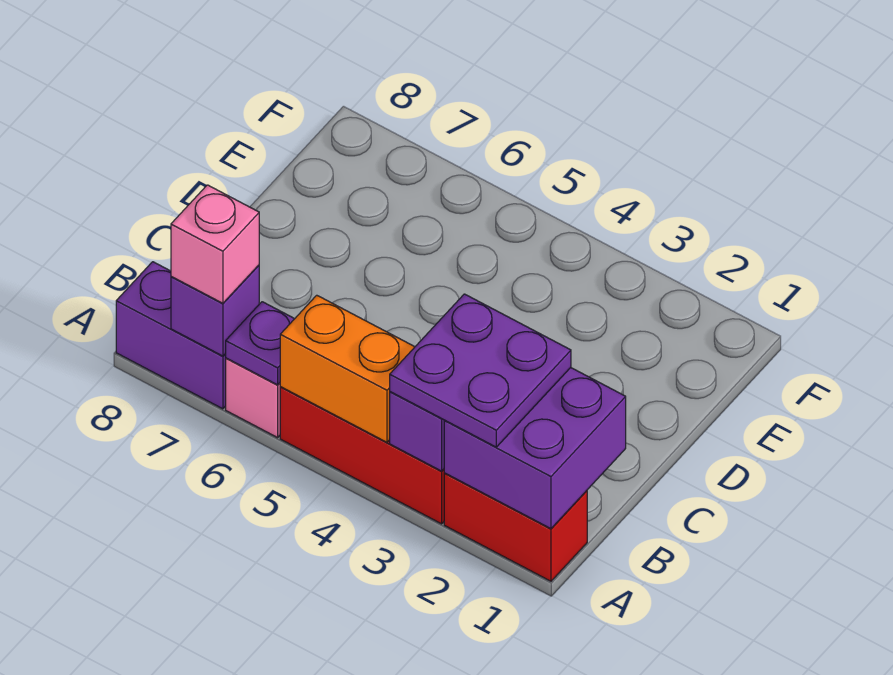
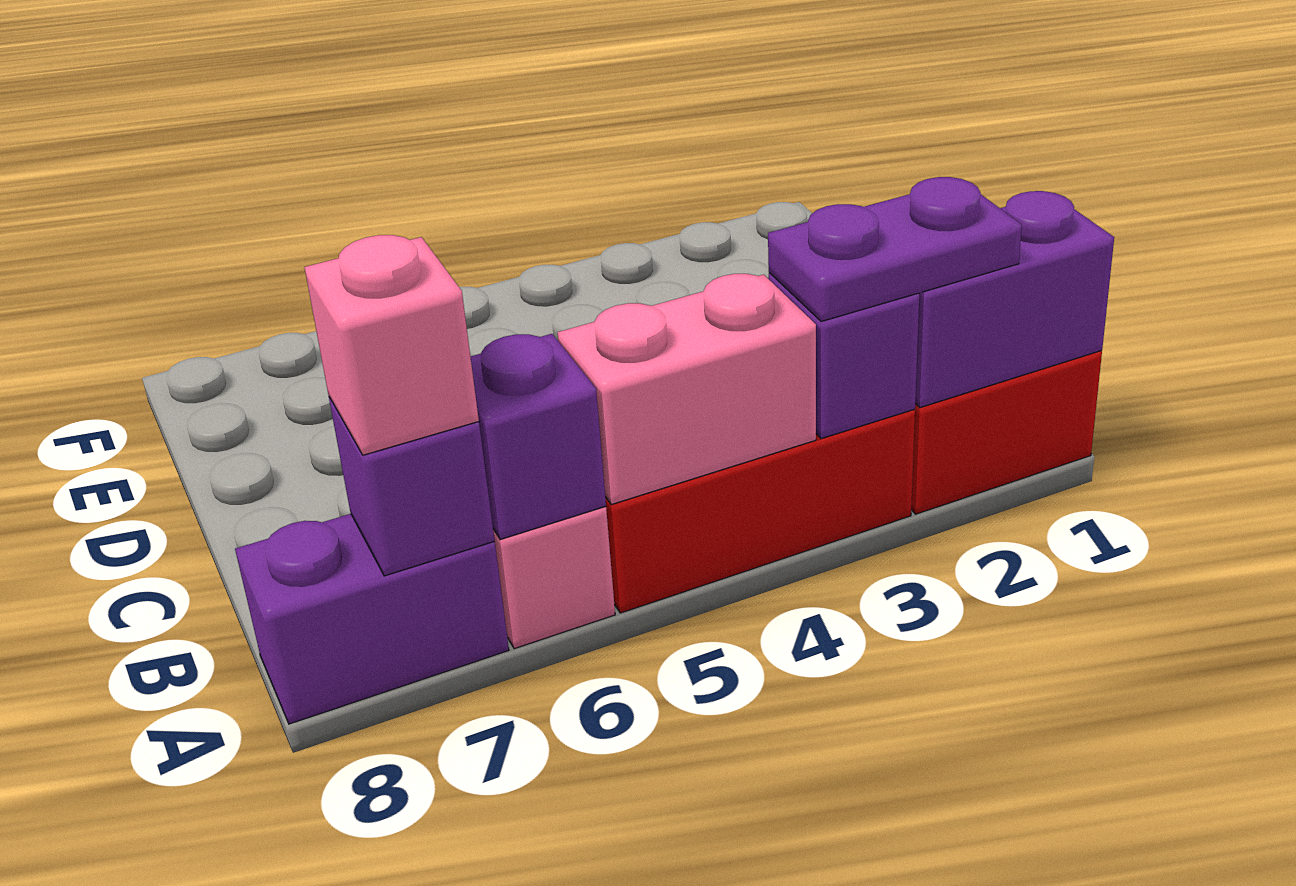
purple brick A1:B2 level 2 -> purple brick A1:A2 level 2
purple plate A2:B3 level 3 -> purple plate A2:A3 level 3
orange brick A4:A5 level 2 -> pink brick A4:A5 level 2
purple plate A6 level 2 -> purple brick A6 level 2

